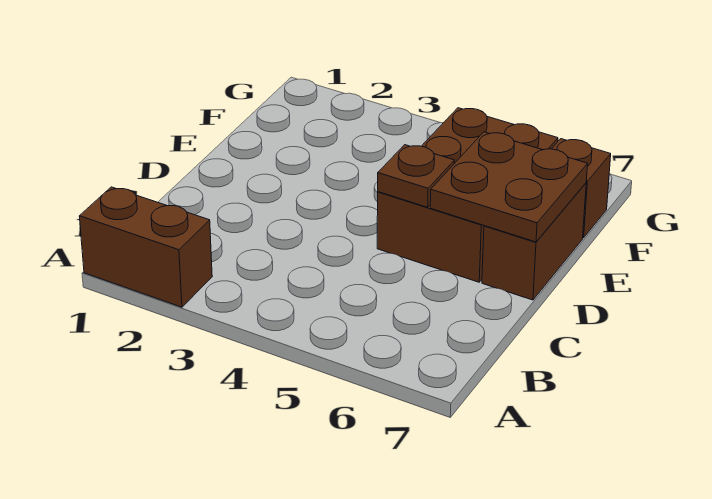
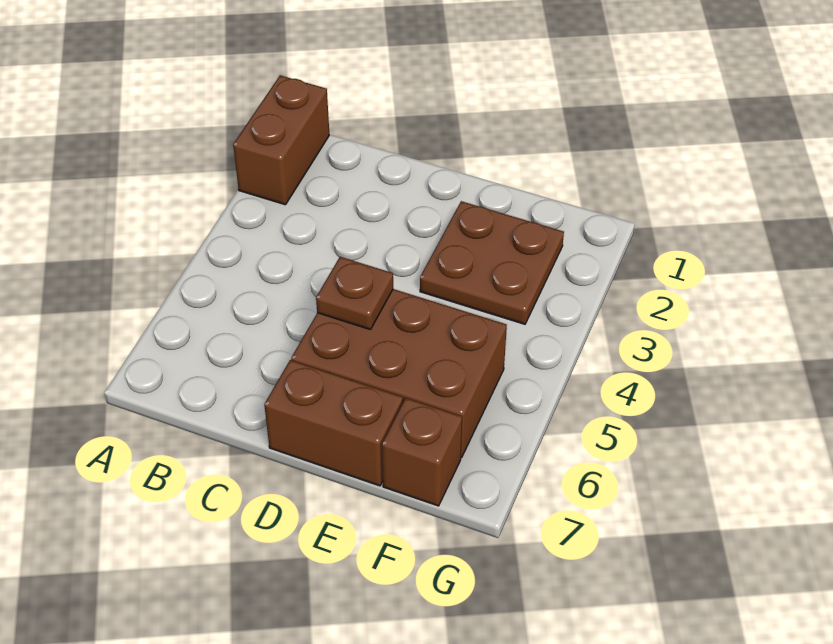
brown plate D6:E7 level 2 -> brown plate E2:F3 level 1

